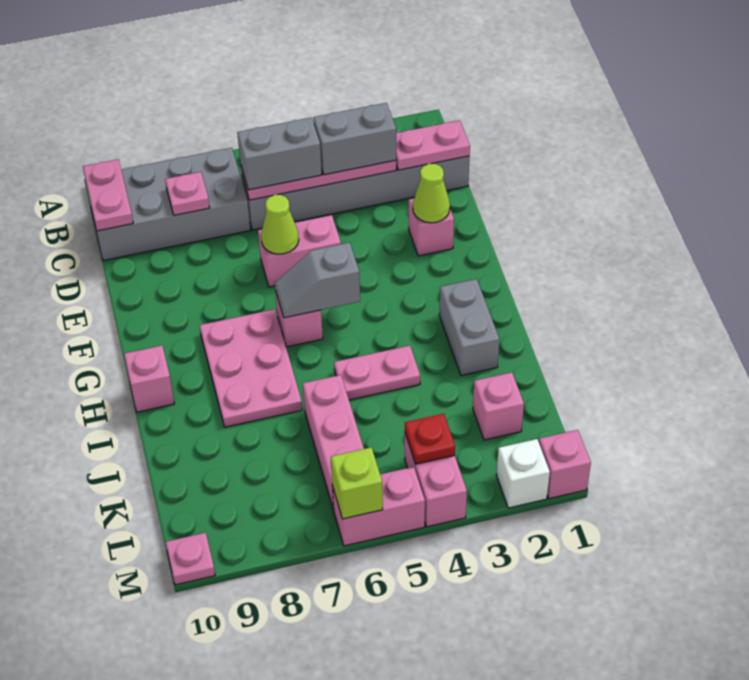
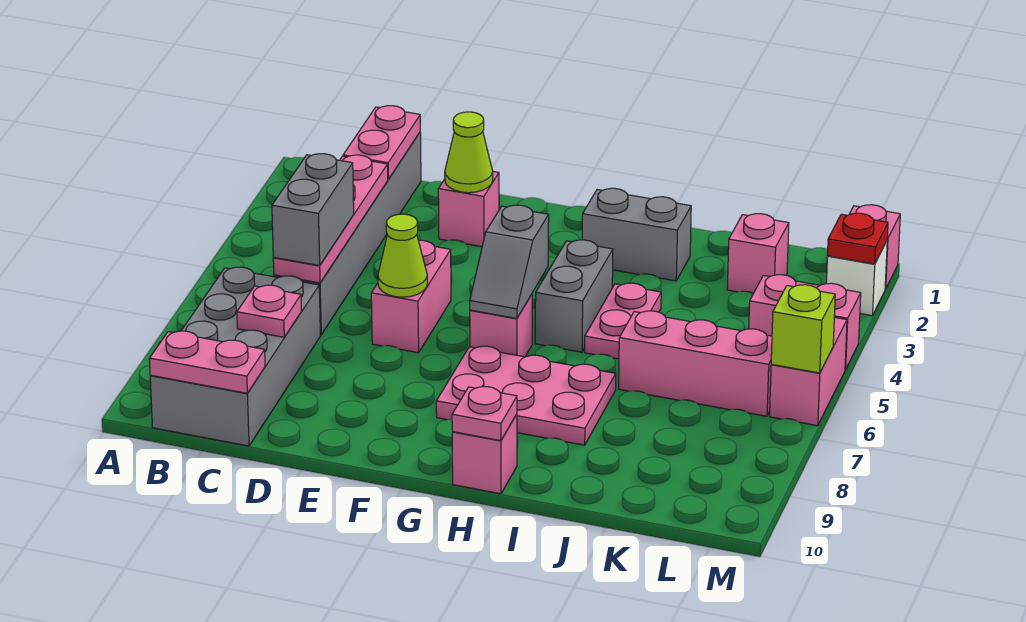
grey brick C3:C4 level 3 -> grey brick H4:H5 level 1
red plate L4 level 2 -> red plate M2 level 2
pink plate M10 level 1 -> pink plate H10 level 2

